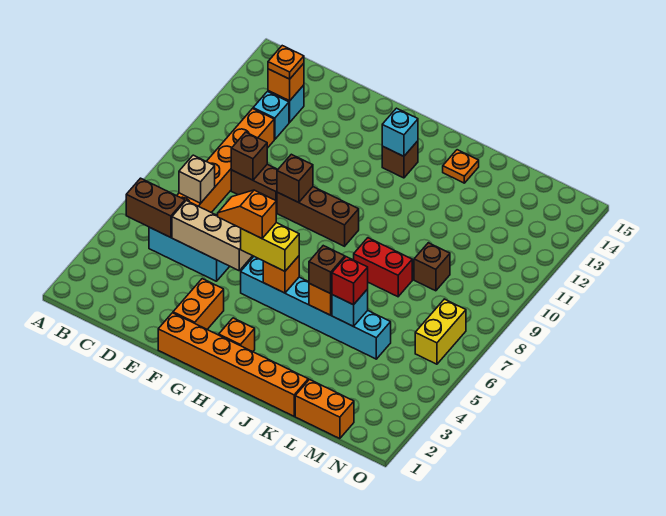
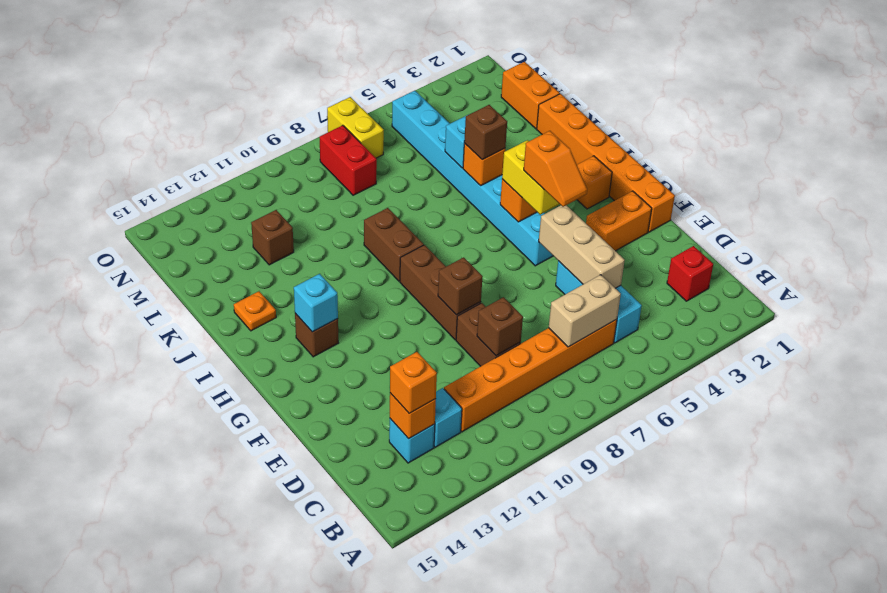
brown brick B5:C5 level 2 -> brown brick I9:J9 level 1
tan brick C7 level 2 -> tan brick C6:C7 level 2
orange plate C13 level 3 -> orange brick C13 level 3
cyan brick G5:L5 level 1 -> cyan brick G5:N5 level 1
red brick J8:K8 level 1 -> red brick M8:N8 level 1
red brick K5 level 3 -> red brick C2 level 1
brown brick L9 level 1 -> brown brick L12 level 1
yellow brick N6:N7 level 1 -> yellow brick N7:O7 level 1

